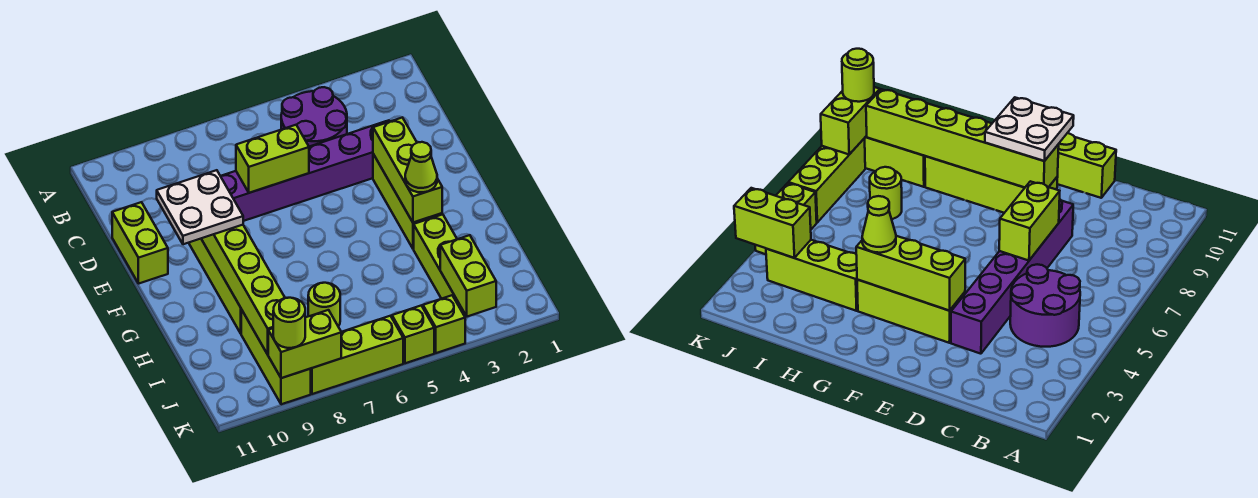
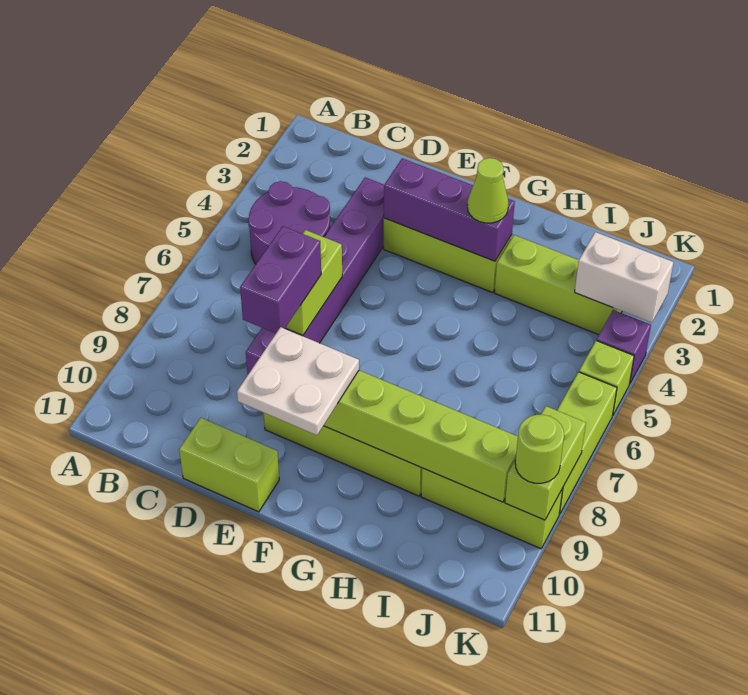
none -> purple brick D7:D8 level 3
lime brick E3:G3 level 2 -> purple brick E3:G3 level 2
lime round brick I7 level 1 -> none
lime brick J3:K3 level 2 -> white brick J3:K3 level 2
lime brick K4 level 1 -> purple brick K4 level 1

